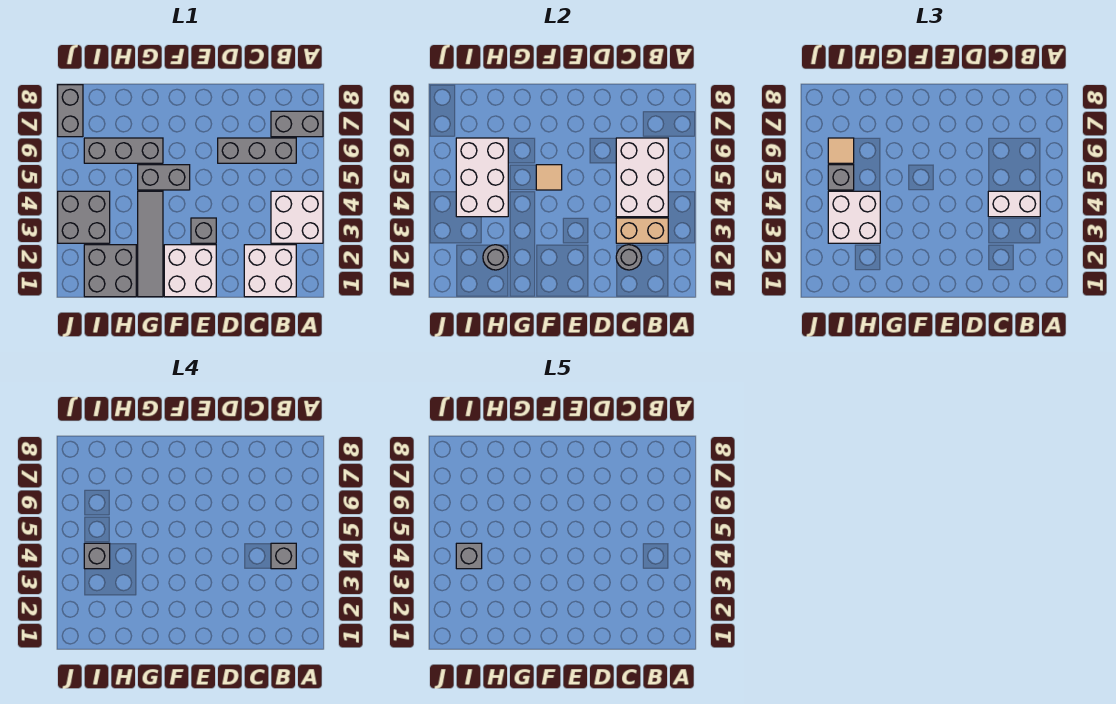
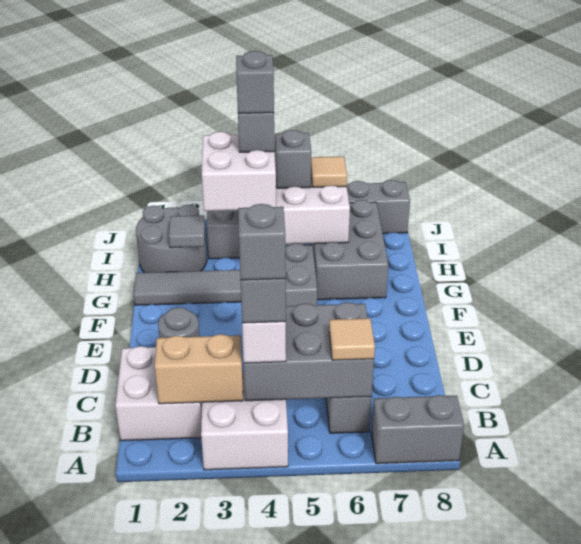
grey brick A7:B7 level 1 -> grey brick A7:A8 level 1
tan brick B3:C3 level 2 -> tan brick B2:B3 level 2
white brick B4:C6 level 2 -> grey brick B4:C6 level 2
white brick E1:F2 level 1 -> none
grey brick E3 level 1 -> grey brick B4 level 5
tan tile F5 level 2 -> tan tile B6 level 3
grey brick G6:I6 level 1 -> grey brick G6:I7 level 1
grey brick H1:I2 level 1 -> grey round brick H1:I2 level 1
grey round brick H2 level 2 -> grey tile H2 level 2

